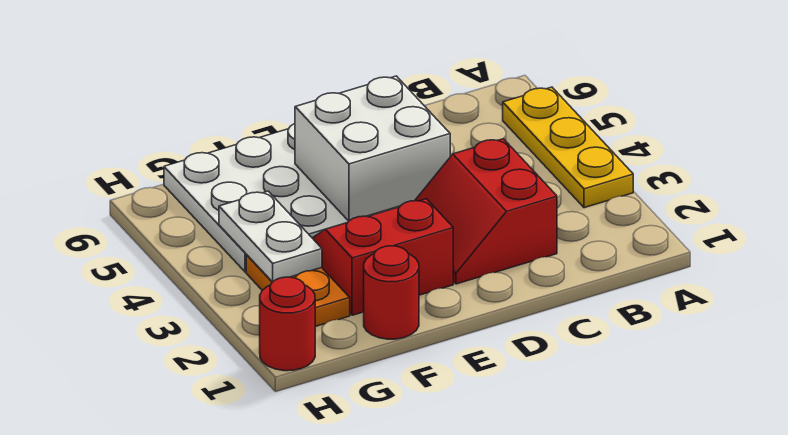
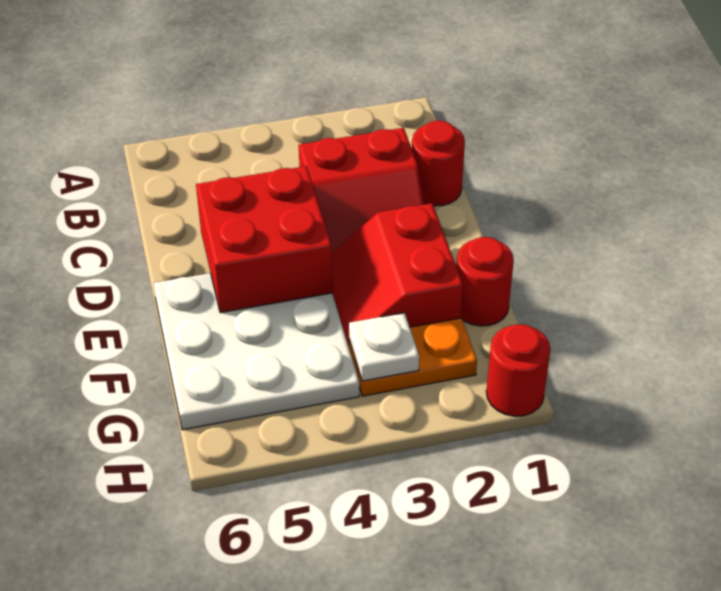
yellow plate A3:A5 level 1 -> none
none -> red round brick C1 level 1
white brick D4:E5 level 2 -> red brick D4:E5 level 2
white plate G3:G4 level 2 -> white plate G3 level 2

